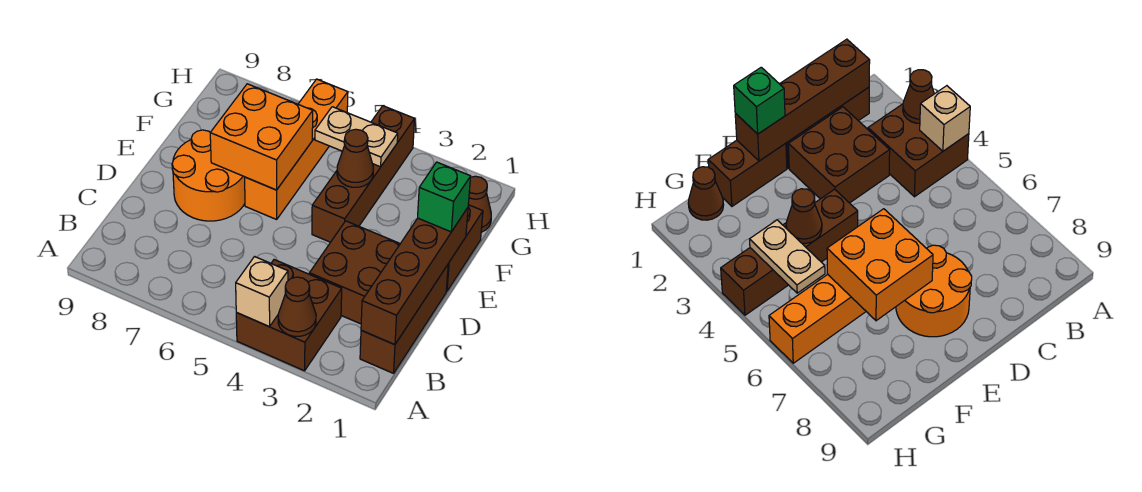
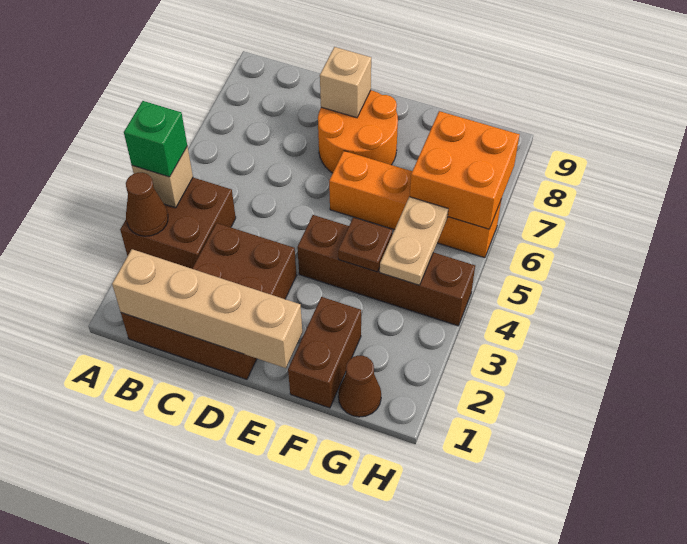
brown brick B1:E1 level 2 -> tan brick B1:E1 level 2
none -> tan brick D8 level 2
brown brick E1:F1 level 1 -> brown brick F1:F2 level 1
green brick E1 level 3 -> green brick A4 level 3
orange brick E6:F7 level 2 -> orange brick G6:H7 level 2
brown cone F4 level 2 -> brown plate F4 level 2

